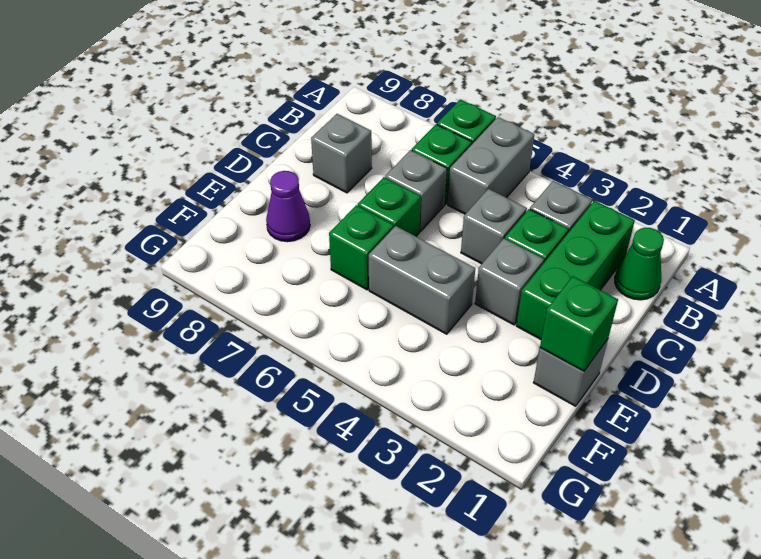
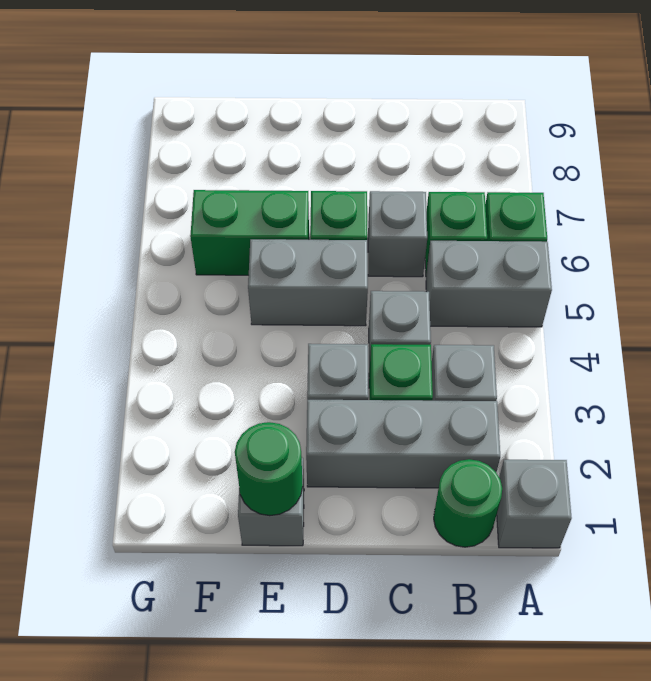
green cone B1 level 1 -> green round brick B1 level 1
green brick B2:D2 level 1 -> grey brick B2:D2 level 1
grey brick C8 level 1 -> grey brick A1 level 1
green brick E1 level 2 -> green round brick E1 level 2
grey brick E4:E5 level 1 -> grey brick D5:E5 level 1
green brick E6 level 1 -> green brick E6:F6 level 1
purple cone E8 level 1 -> none

